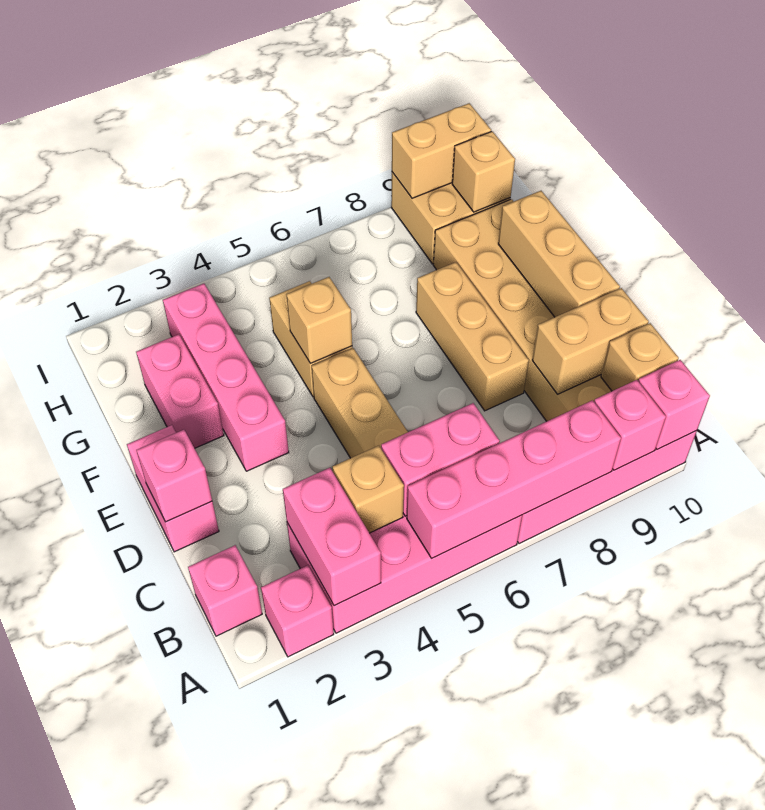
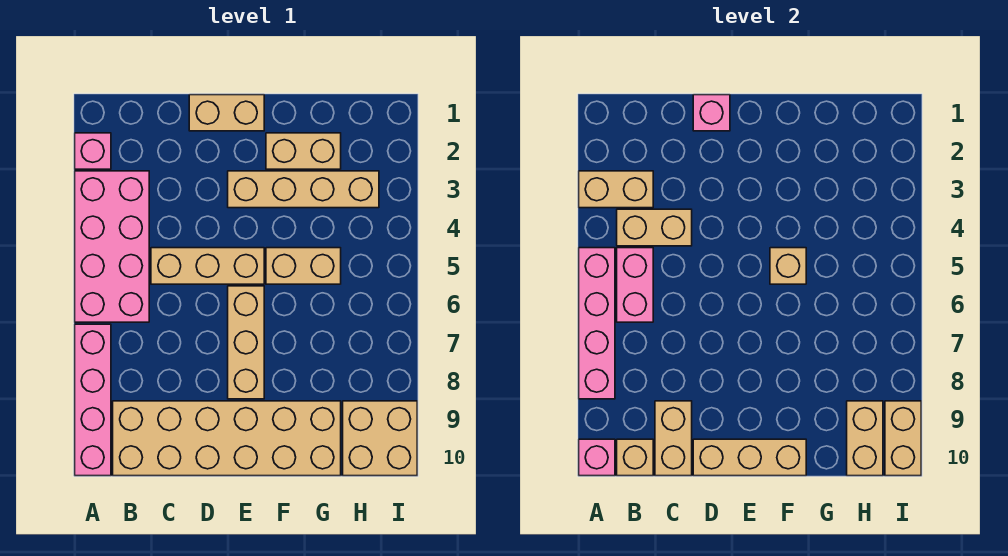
pink brick A3:B3 level 2 -> tan brick A3:B3 level 2
pink brick A9 level 2 -> none
pink brick B1 level 1 -> none
tan brick B4 level 2 -> tan brick B4:C4 level 2
pink brick D1:E1 level 1 -> tan brick D1:E1 level 1
tan brick D8:F8 level 1 -> tan brick E6:E8 level 1
pink brick E3:H3 level 1 -> tan brick E3:H3 level 1
pink brick F2:G2 level 1 -> tan brick F2:G2 level 1
tan brick H10 level 2 -> tan brick H9:H10 level 2

